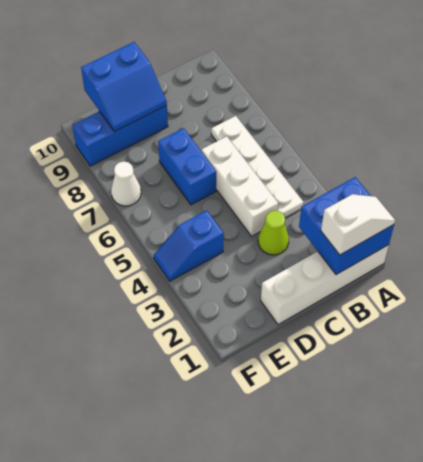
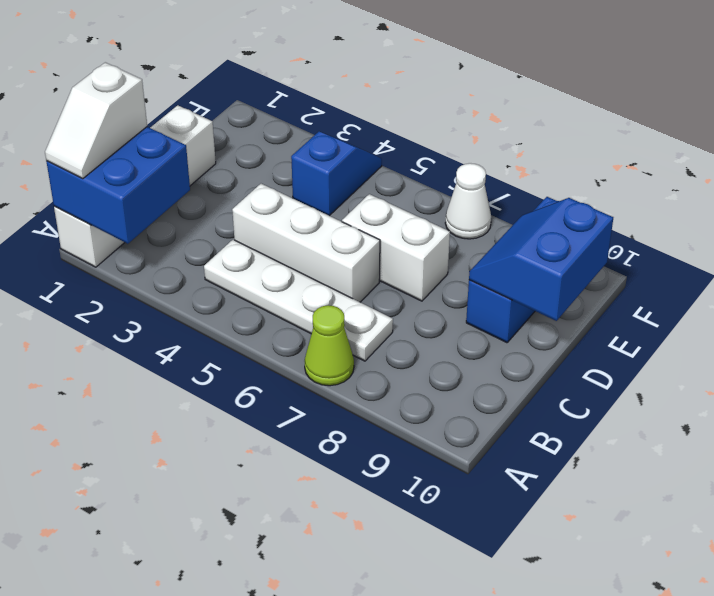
lime cone C3 level 1 -> lime cone A7 level 1
blue brick D6:D7 level 1 -> white brick D6:D7 level 1

